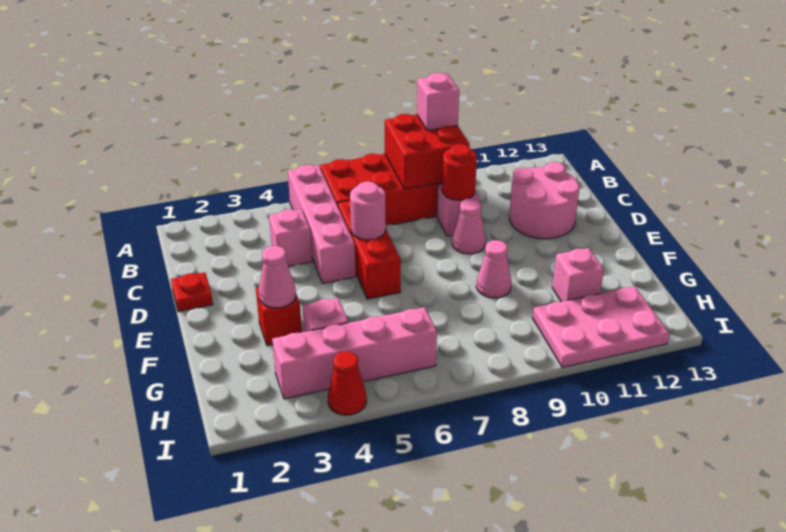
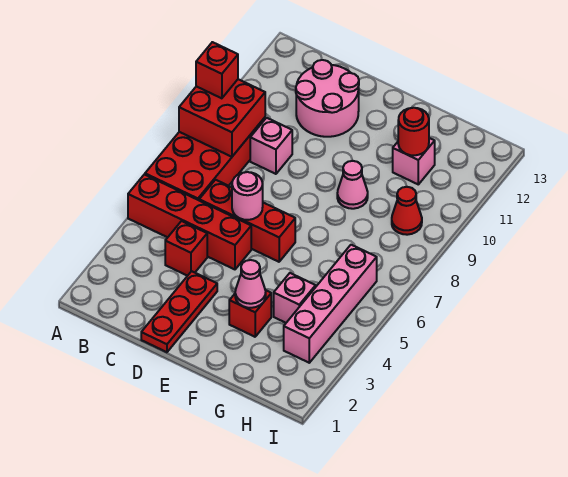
pink brick A5:D5 level 1 -> red brick A5:D5 level 1
pink brick A9 level 3 -> red brick A9 level 3
pink brick C4 level 1 -> red brick C4 level 1
red round brick C9 level 2 -> red round brick G11 level 2
red plate D1 level 1 -> red plate D1:D3 level 1
pink cone D9 level 1 -> none
pink plate H10:I12 level 1 -> none
red cone I4 level 1 -> red cone H9 level 1

